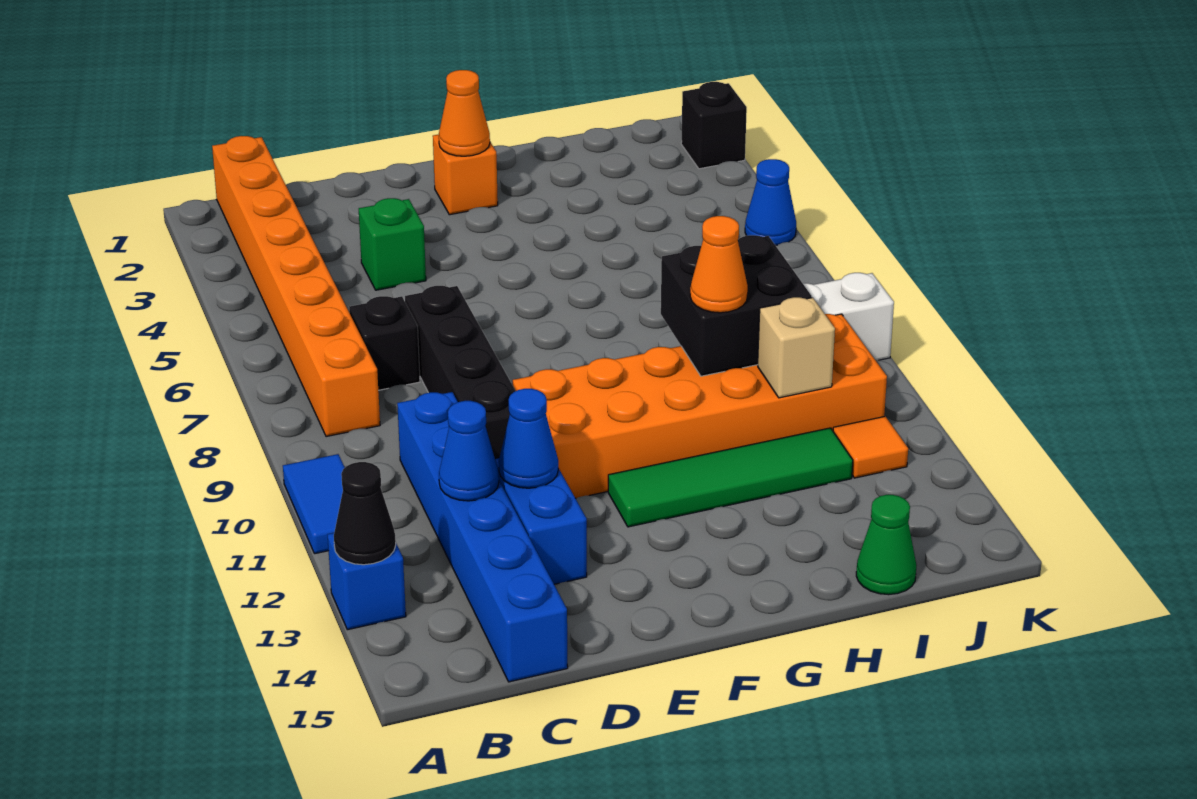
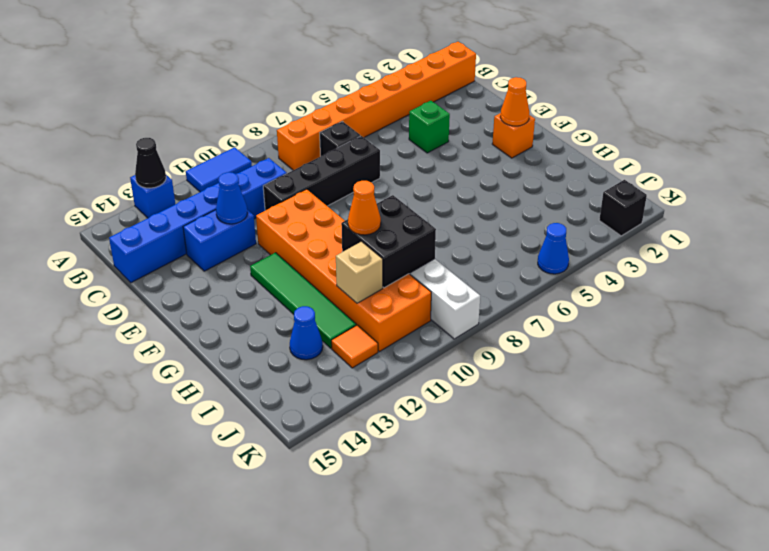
blue cone C12 level 2 -> blue cone I13 level 1
green cone I15 level 1 -> none

